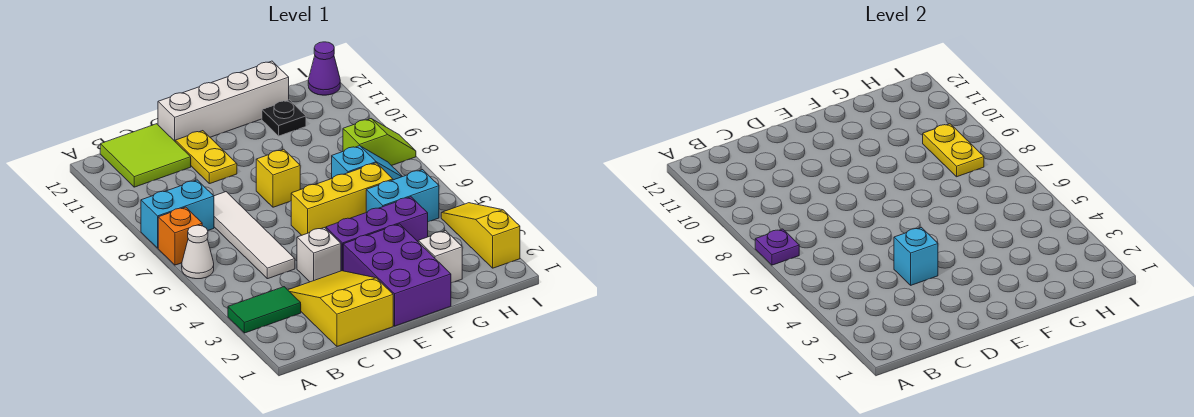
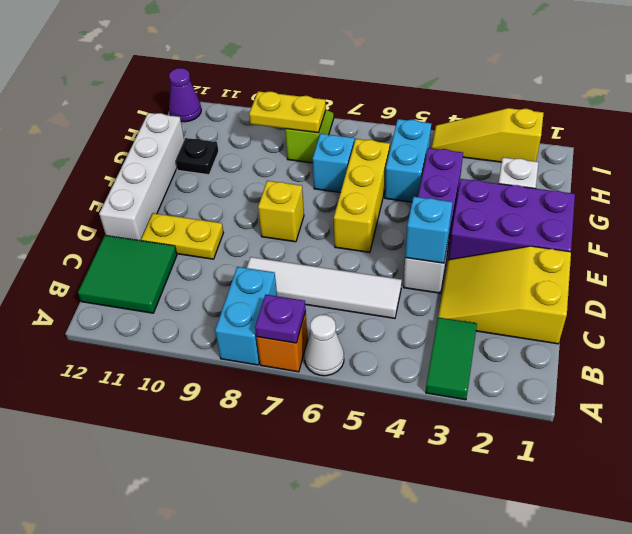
lime tile B11:C12 level 1 -> green tile B11:C12 level 1

